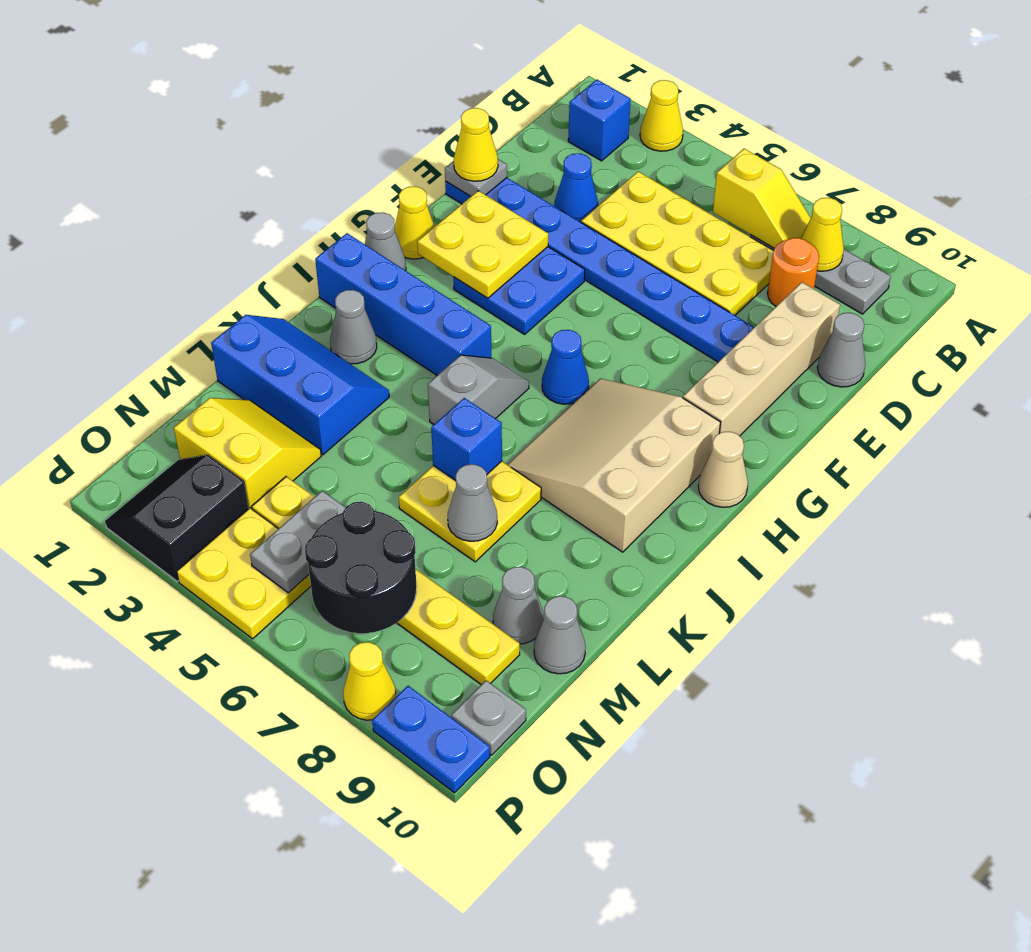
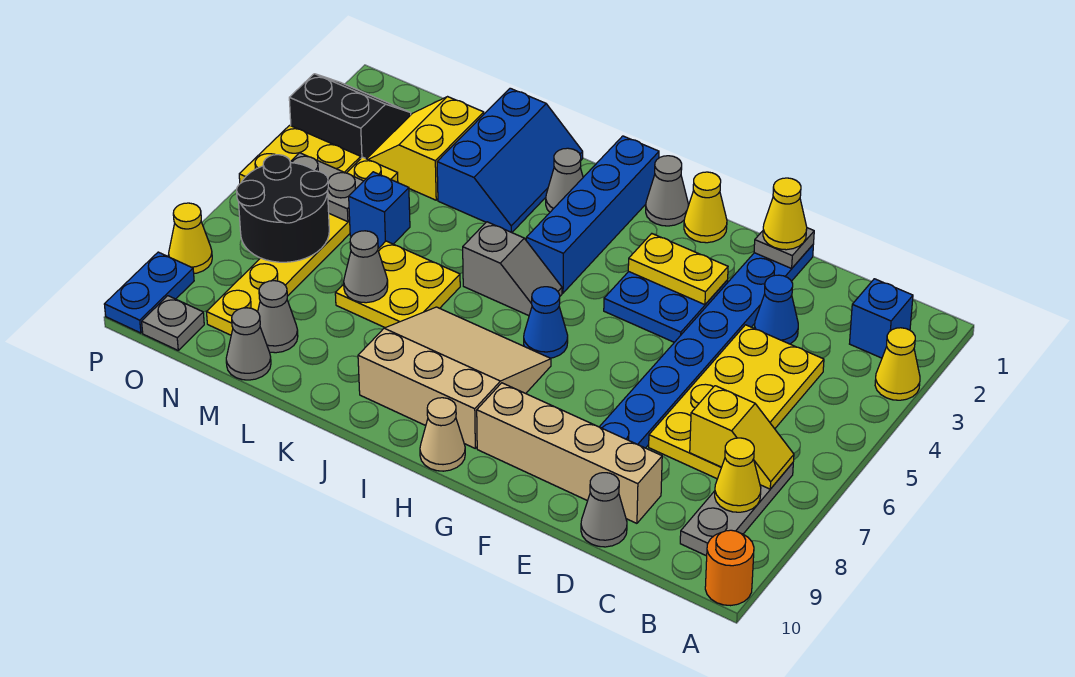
yellow slope B6:B7 level 2 top 6 -> yellow slope B7:C7 level 2 top C
orange round brick C8 level 1 -> orange round brick A10 level 1
yellow plate F2:G3 level 2 -> yellow plate F3:G3 level 2
blue brick K6 level 2 -> blue brick M5 level 1
yellow slope M2:N3 level 1 top N -> yellow slope M2:N3 level 1 top M

